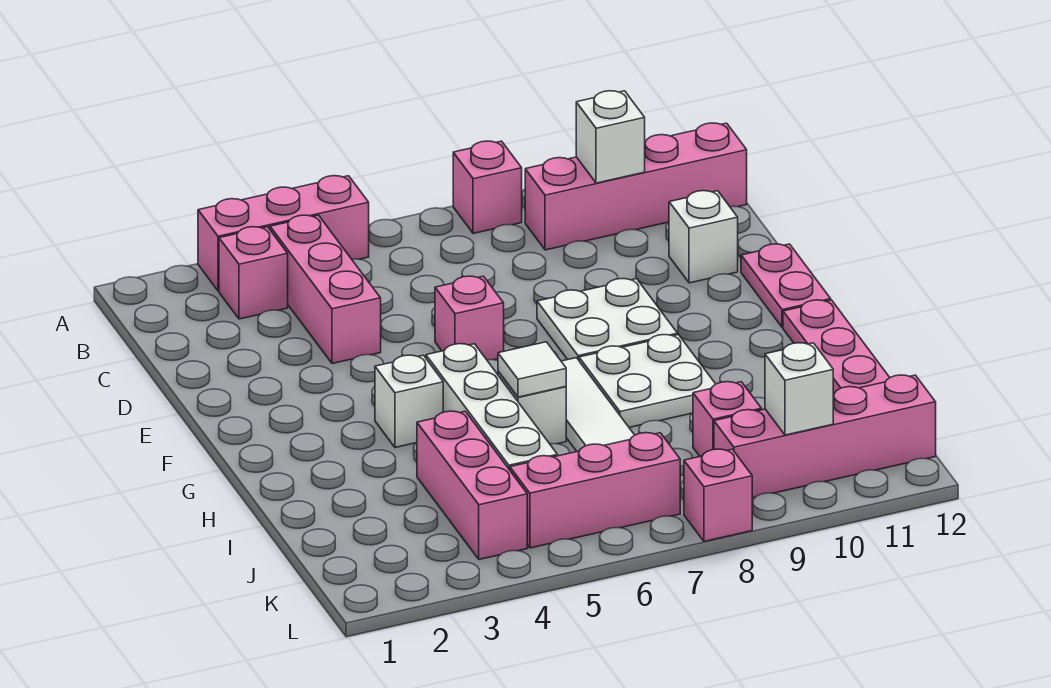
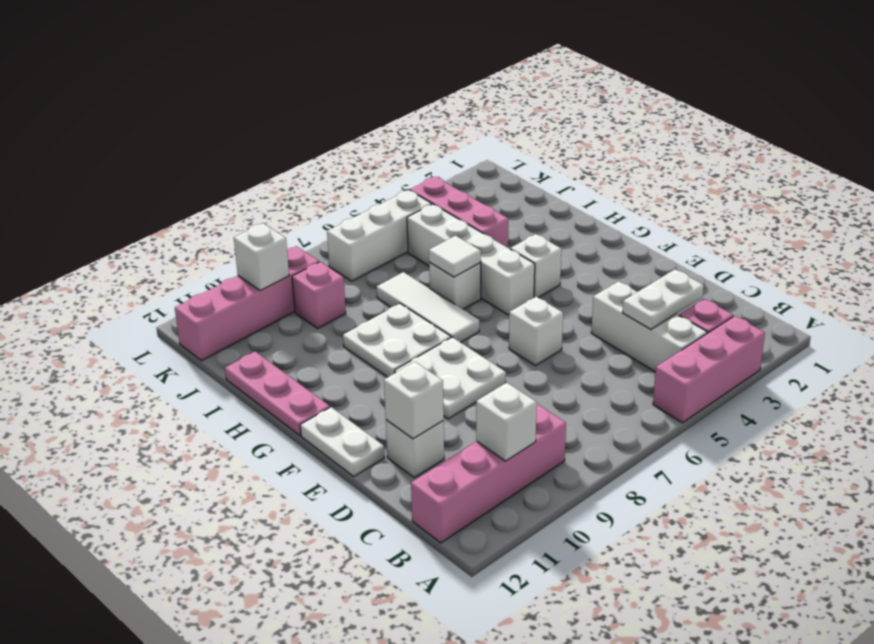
pink brick A8 level 1 -> none
pink brick B4:D4 level 1 -> white brick B4:D4 level 1
none -> white plate C3:C4 level 2
none -> white brick D11 level 2
pink brick E6 level 1 -> white brick E6 level 1
pink plate E12:F12 level 1 -> white plate E12:F12 level 1
pink brick K5:K7 level 1 -> white brick K5:K7 level 1
pink brick L8 level 1 -> none

